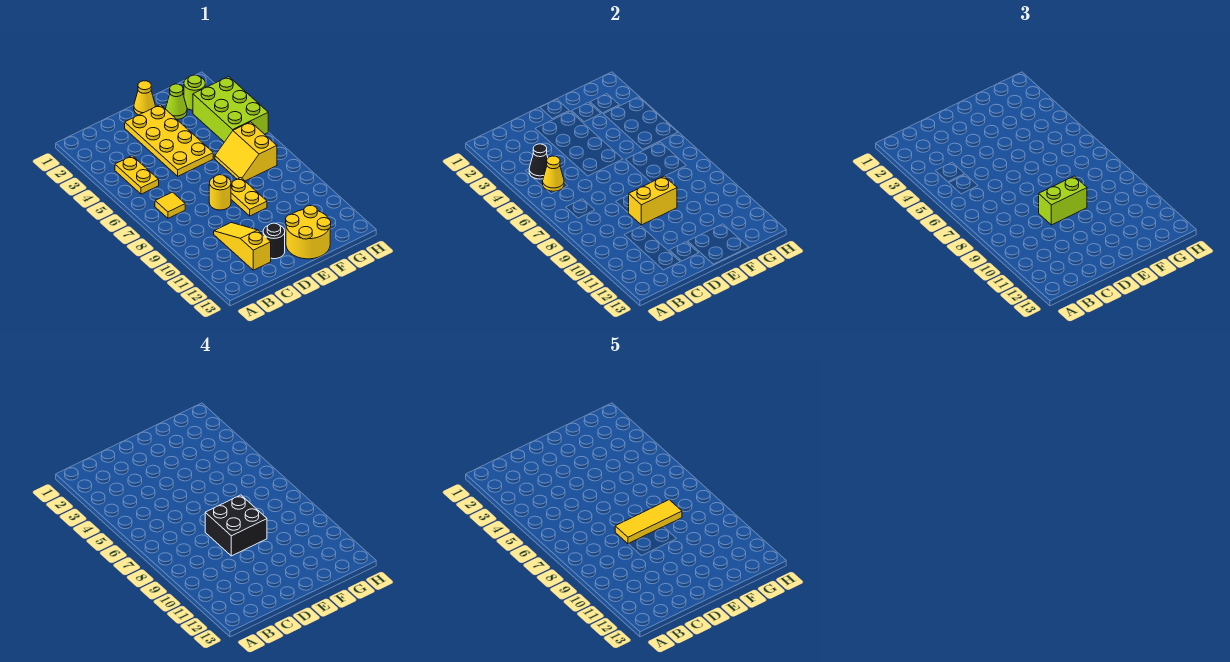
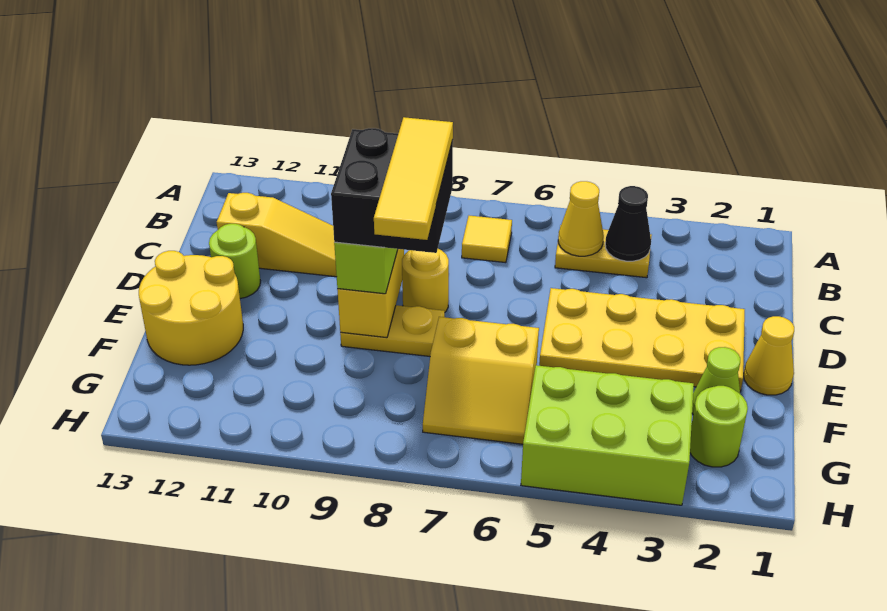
black round brick D12 level 1 -> lime round brick D12 level 1
yellow slope F6:G7 level 1 top G -> yellow slope F6:G7 level 1 top F

